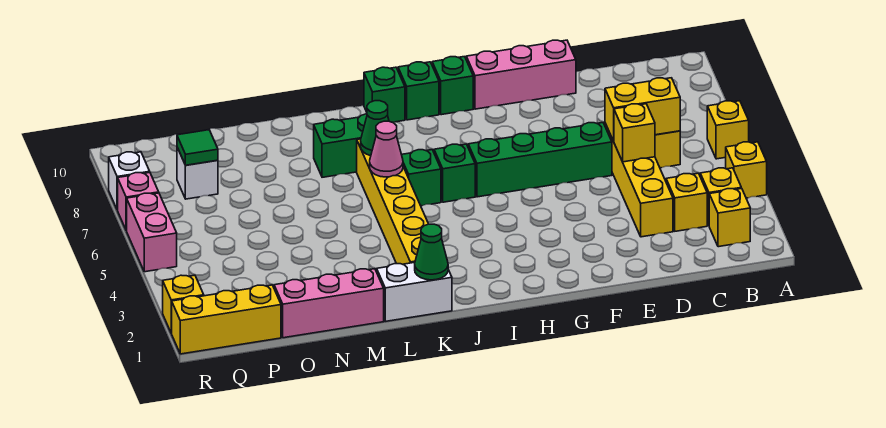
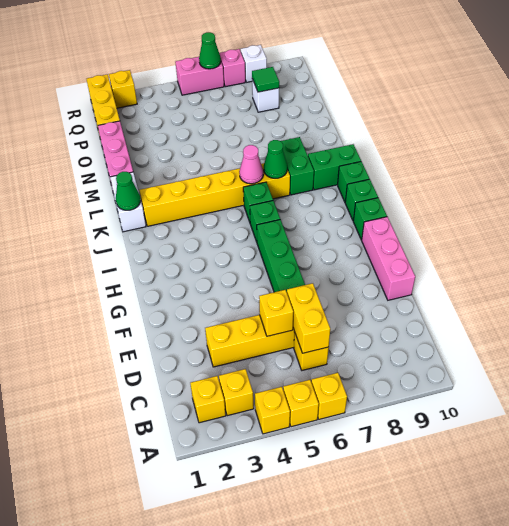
yellow brick C3 level 1 -> yellow brick A5 level 1
none -> green brick K9:K10 level 1
none -> green cone R6 level 2

